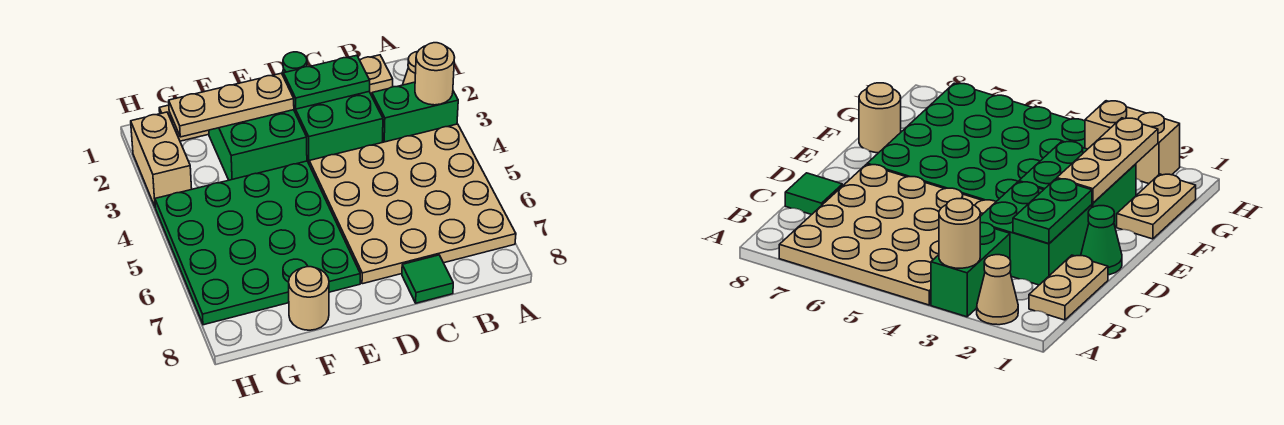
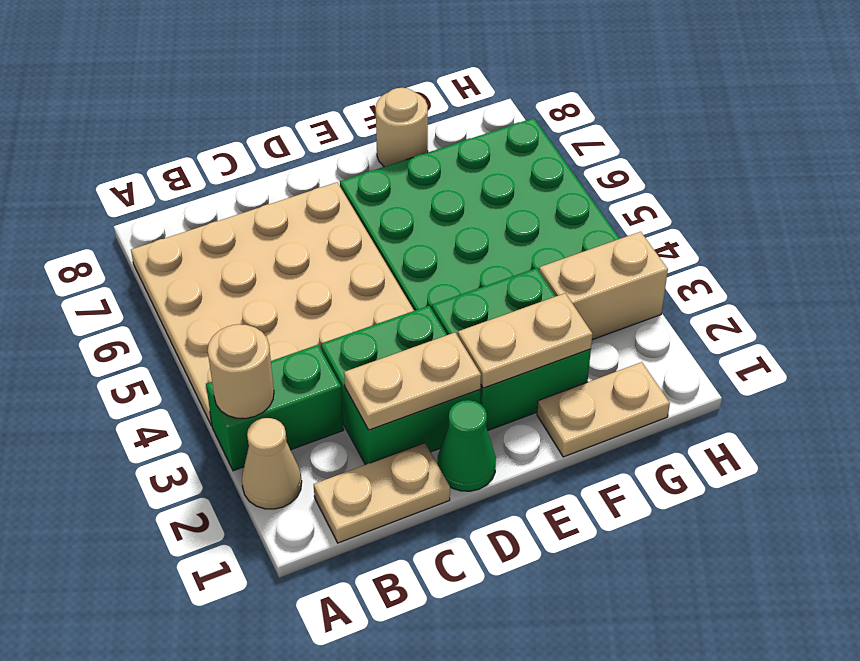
green plate C2:D2 level 2 -> tan plate C2:D2 level 2
green tile C8 level 1 -> none
tan plate E2:G2 level 2 -> tan plate E2:F2 level 2
tan brick H2:H3 level 1 -> tan brick G3:H3 level 1

